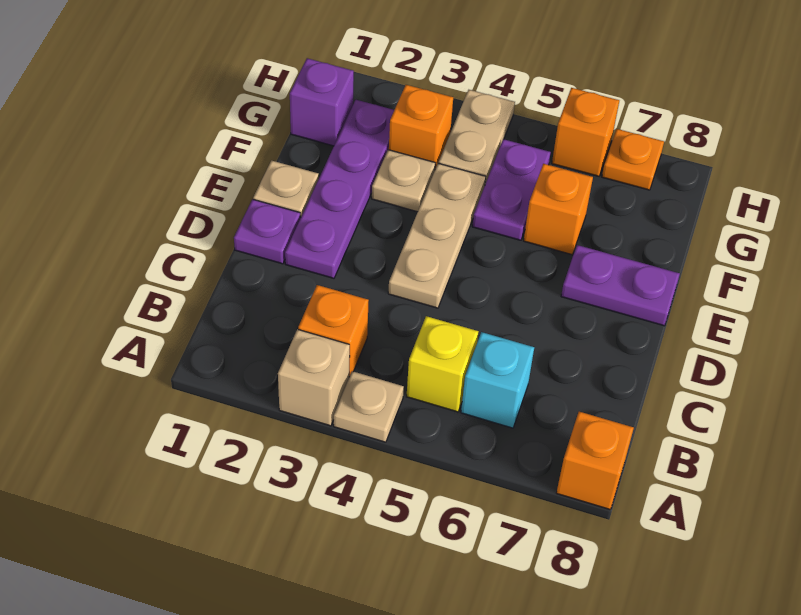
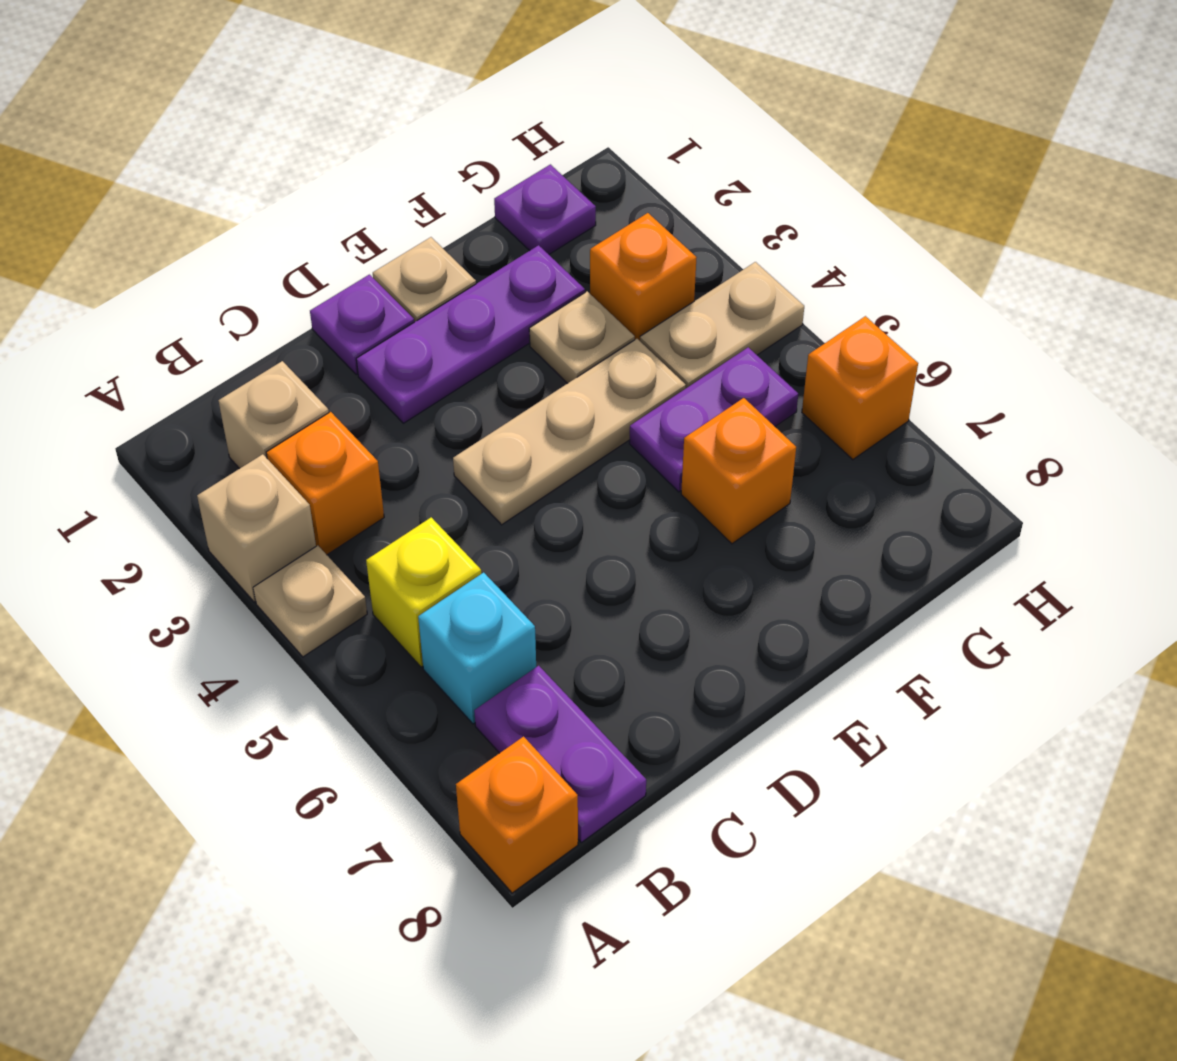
none -> tan brick B2 level 1
purple plate D2:G2 level 1 -> purple plate D2:F2 level 1
purple plate E7:E8 level 1 -> purple plate B7:B8 level 1
purple brick G1 level 1 -> purple plate G1 level 1
orange plate H7 level 1 -> none

